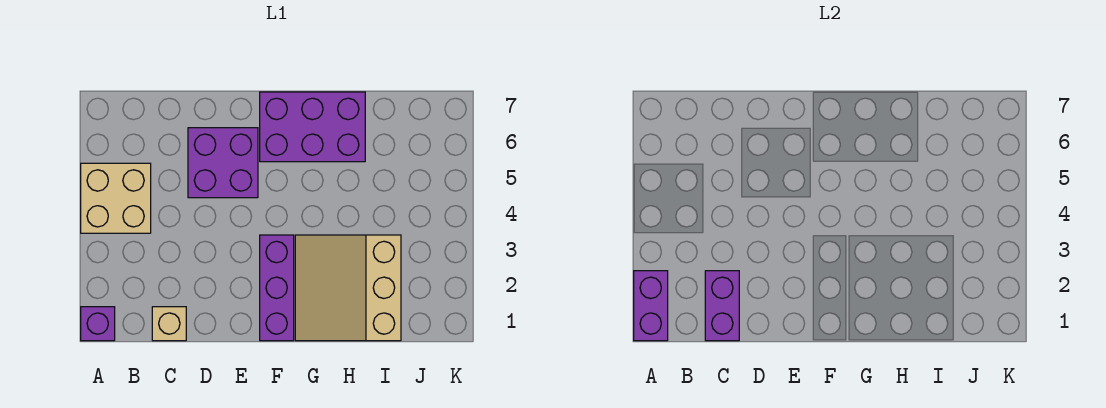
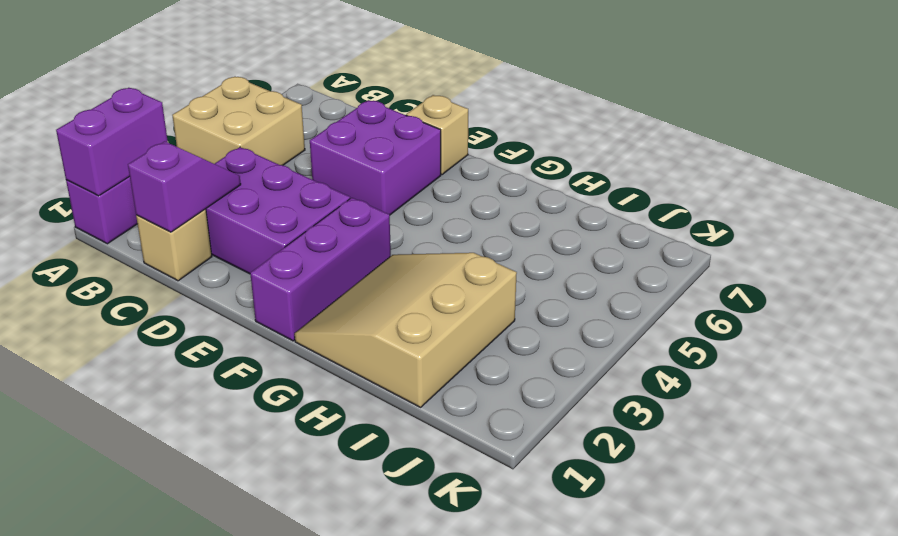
purple brick C1:C2 level 2 -> purple slope C1:C2 level 2 top 1
none -> tan brick E7 level 1
purple brick F6:H7 level 1 -> purple brick C2:E3 level 1

